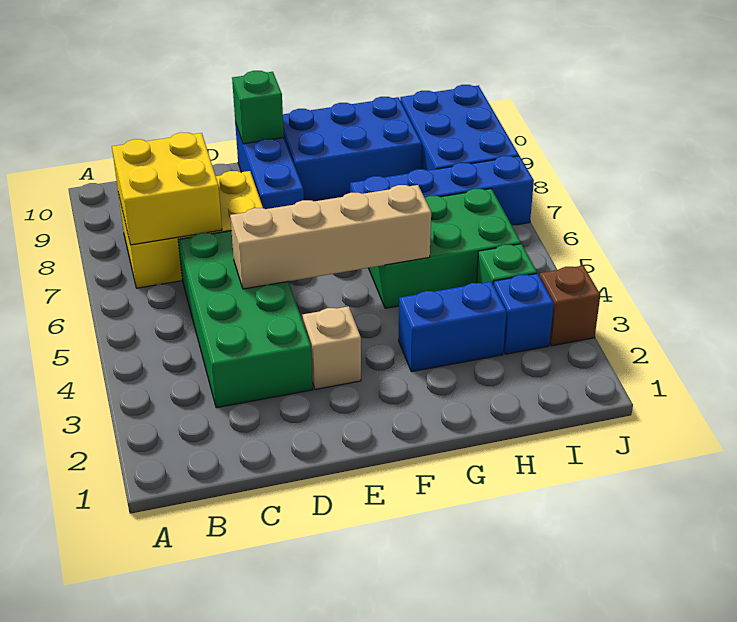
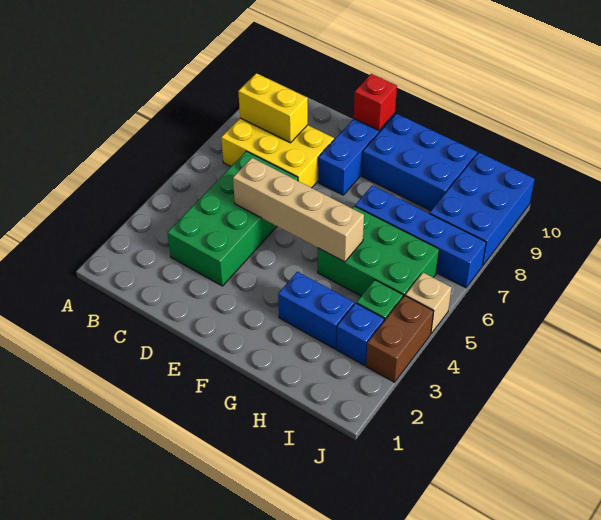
yellow brick B7:C8 level 2 -> yellow brick B8:C8 level 2
tan brick E3 level 1 -> tan brick J5 level 1
green brick E10 level 2 -> red brick E10 level 2
brown brick J3 level 1 -> brown brick J3:J4 level 1

